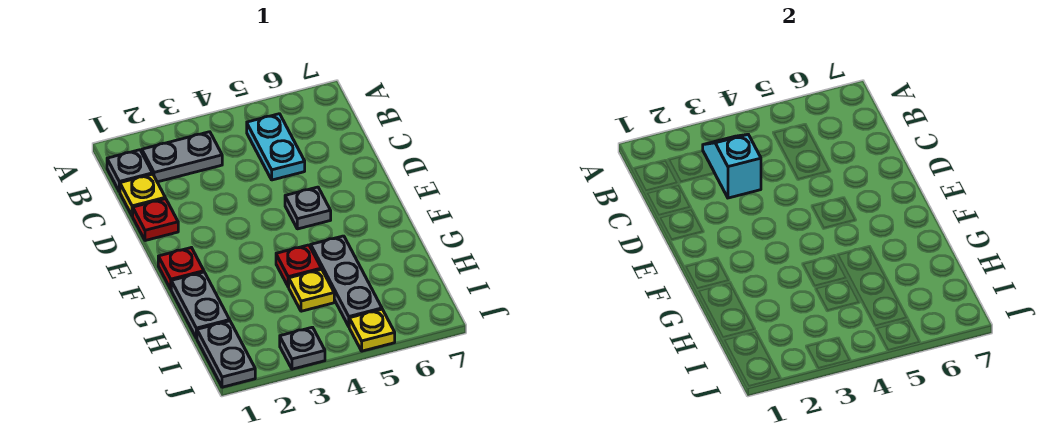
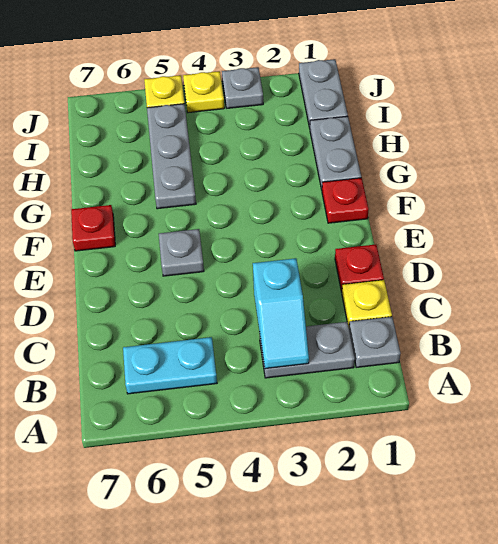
cyan plate B5:C5 level 1 -> cyan plate B5:B6 level 1
red plate G4 level 1 -> red plate F7 level 1
yellow plate H4 level 1 -> yellow plate J4 level 1

